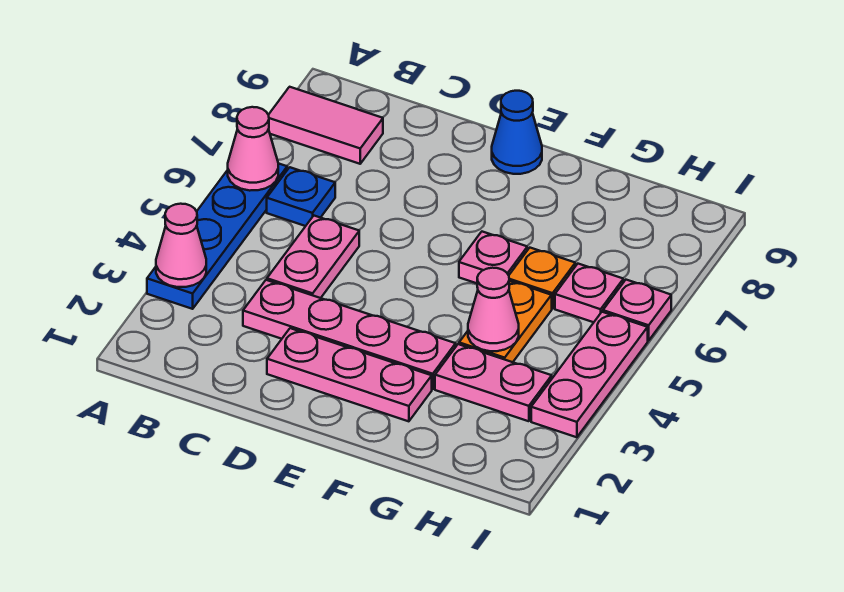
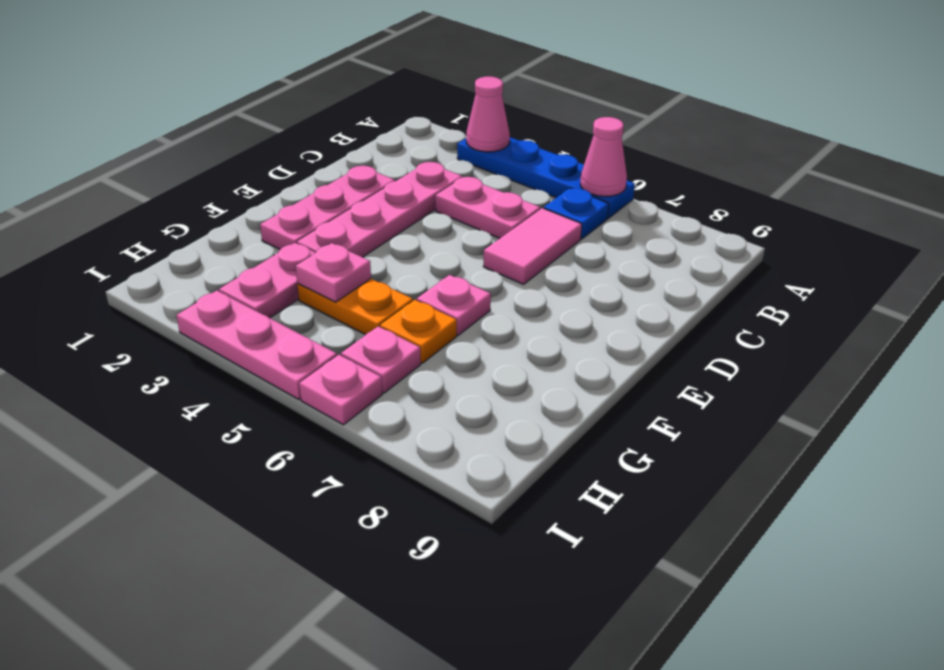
pink tile A8:B8 level 1 -> pink tile C6:D6 level 1
blue cone E9 level 1 -> none
pink cone G4 level 2 -> pink plate G4 level 2

